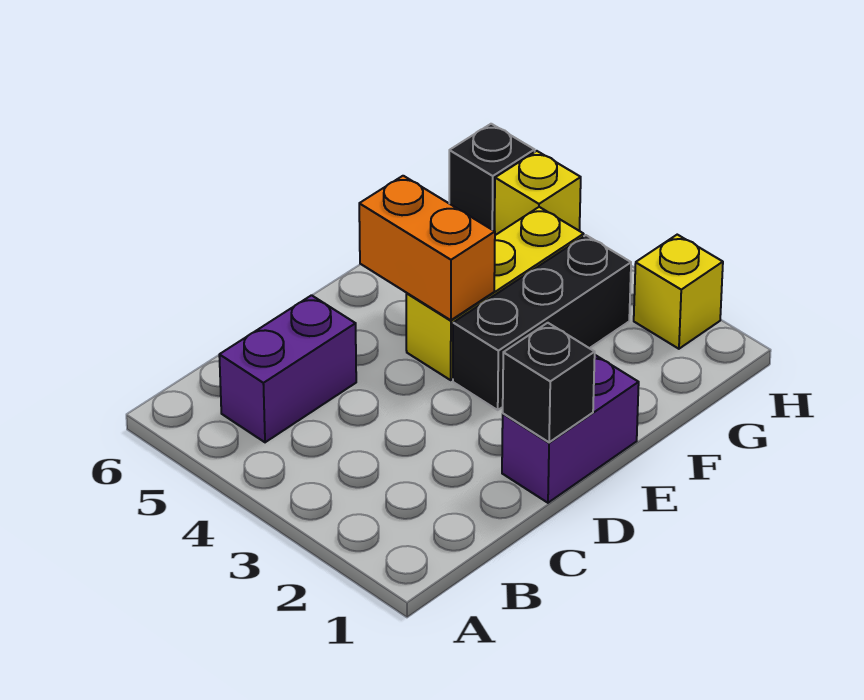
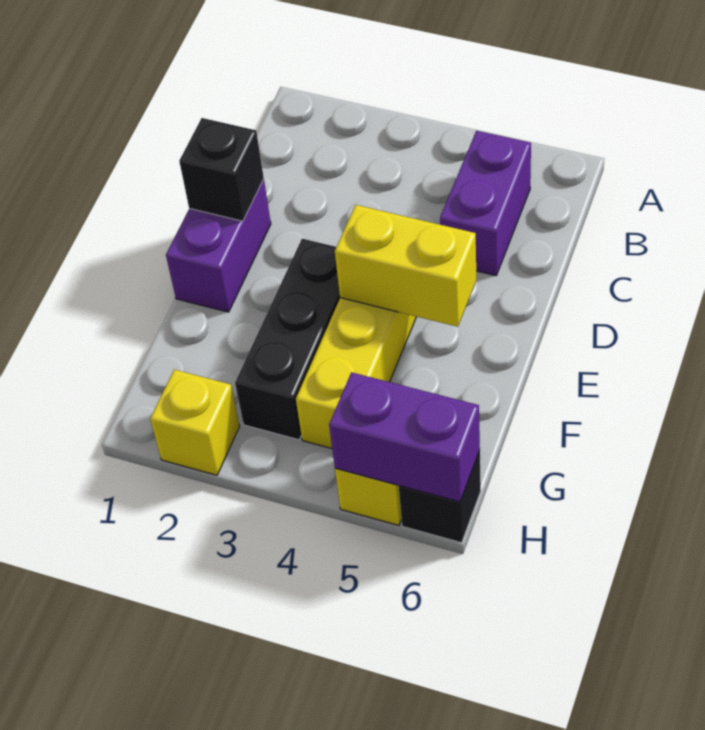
orange brick E4:E5 level 2 -> yellow brick E4:E5 level 2
none -> purple brick H5:H6 level 2

